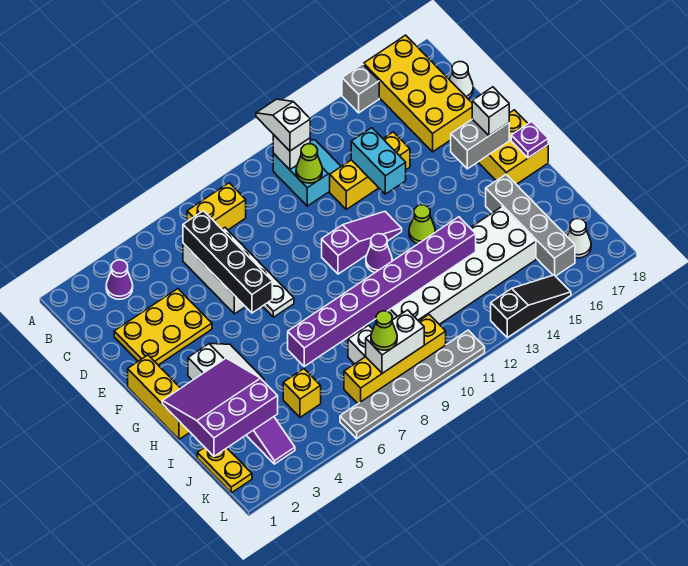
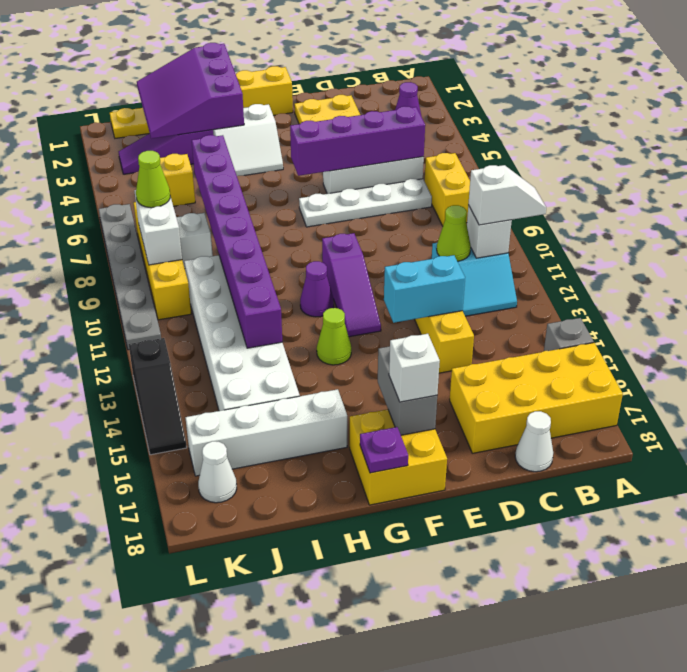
black brick C6:F6 level 2 -> purple brick C6:F6 level 2
purple slope H1:J3 level 2 top J -> purple slope H1:J3 level 2 top H
grey brick H16:K16 level 1 -> white brick H16:K16 level 1

